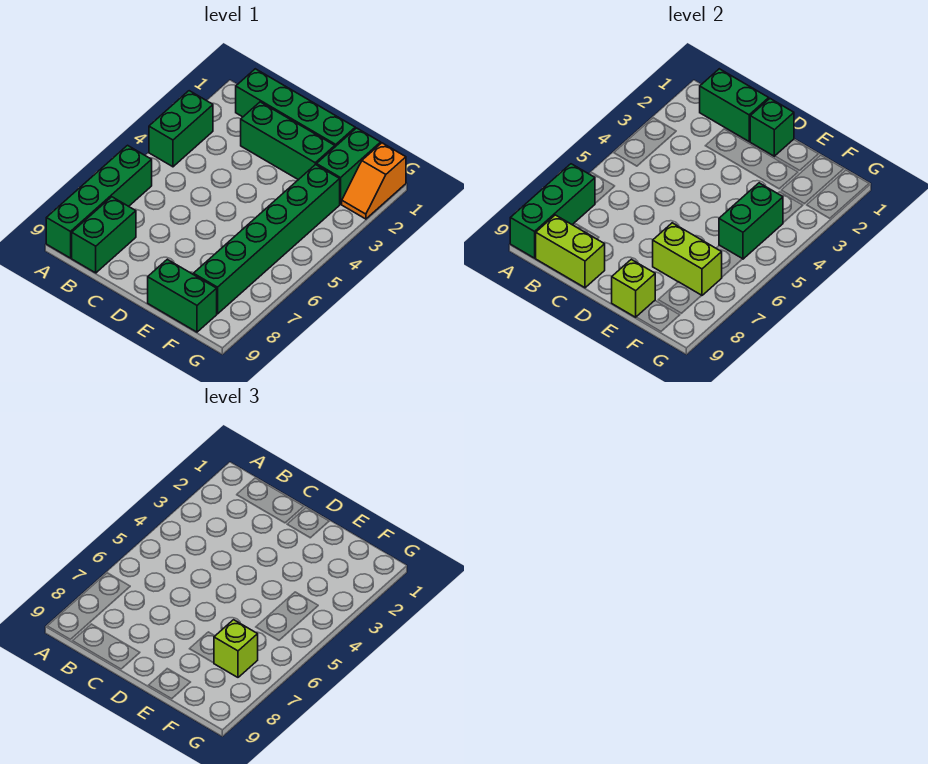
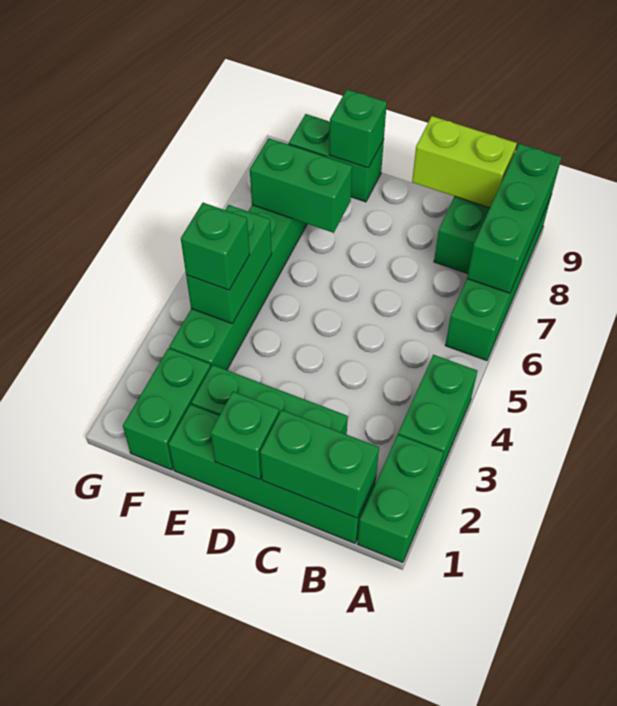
none -> green brick A1:A2 level 1
lime brick E7:F7 level 2 -> green brick E7:F7 level 2
lime brick E9 level 2 -> green brick E9 level 2
none -> green brick F4 level 3
lime brick F7 level 3 -> none
orange slope G1:G2 level 1 top 1 -> none

